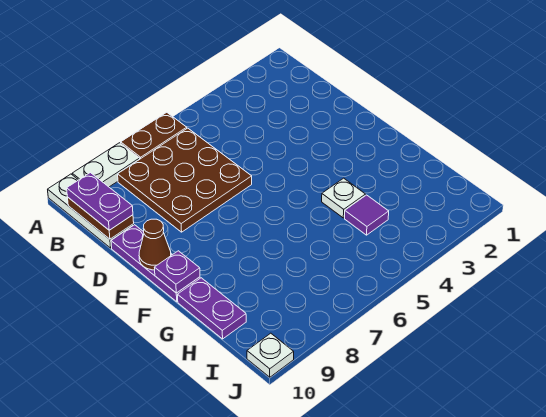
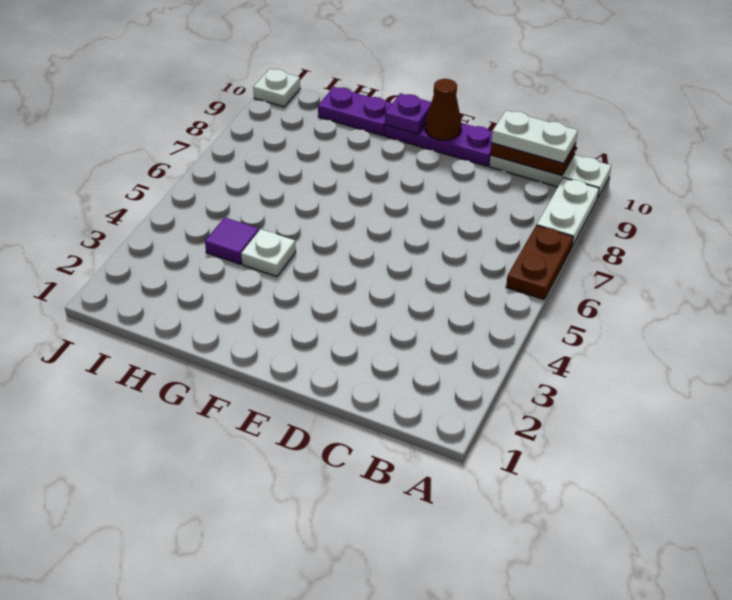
brown plate B6:D8 level 1 -> none
purple plate B10:C10 level 3 -> white plate B10:C10 level 3

